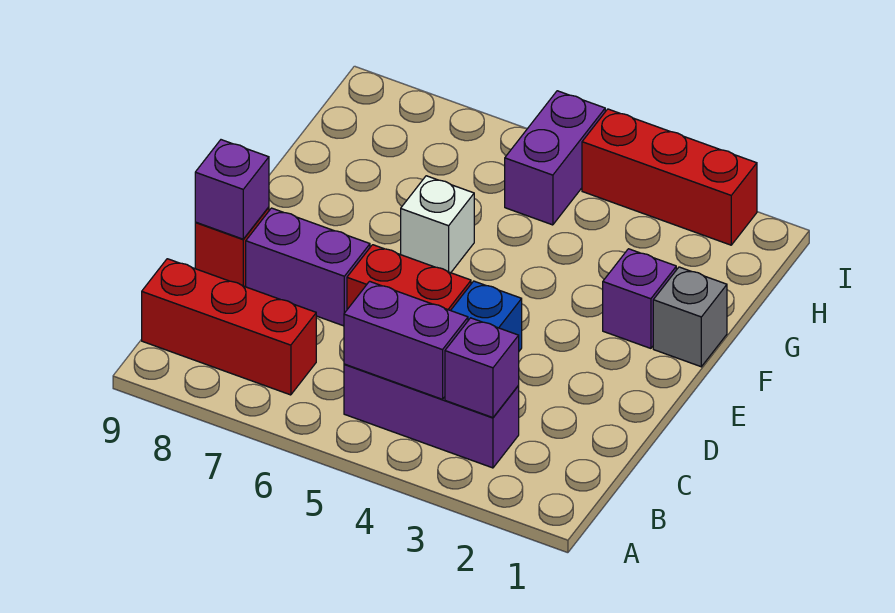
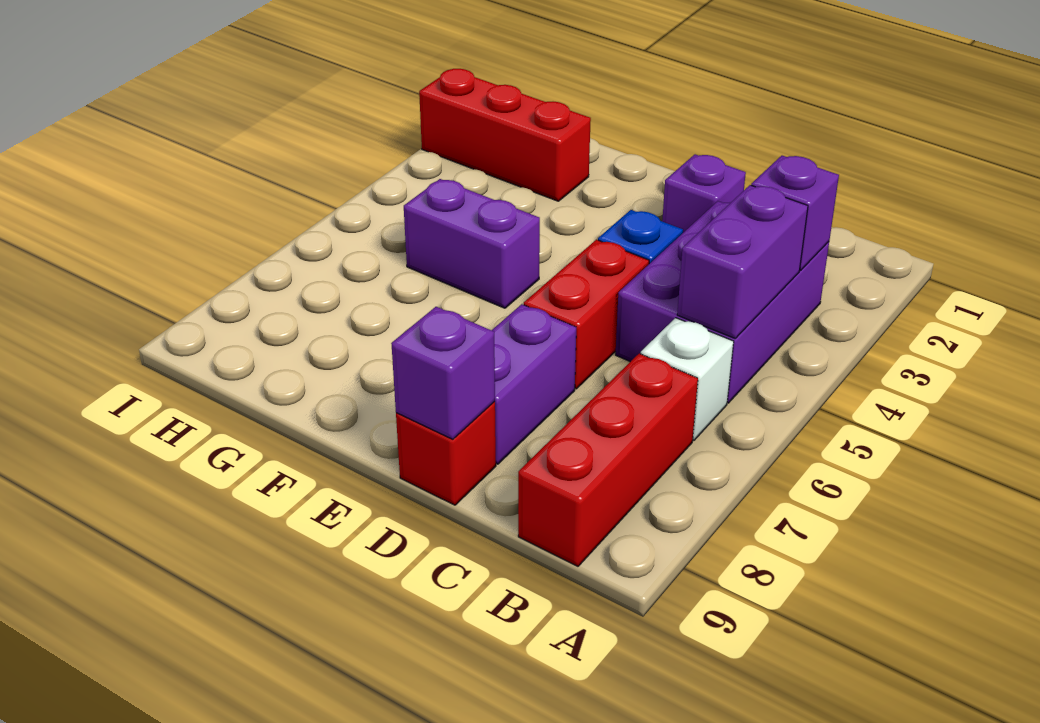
purple brick B3:B5 level 1 -> purple brick B3:C5 level 1
grey brick F1 level 1 -> none
purple brick F2 level 1 -> purple brick D2 level 1
white brick F6 level 1 -> white brick B6 level 1
purple brick H5:I5 level 1 -> purple brick F5:G5 level 1
red brick I2:I4 level 1 -> red brick G2:I2 level 1

